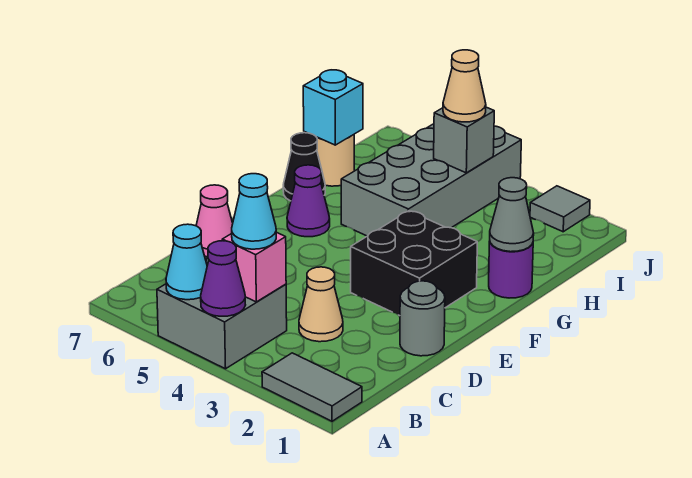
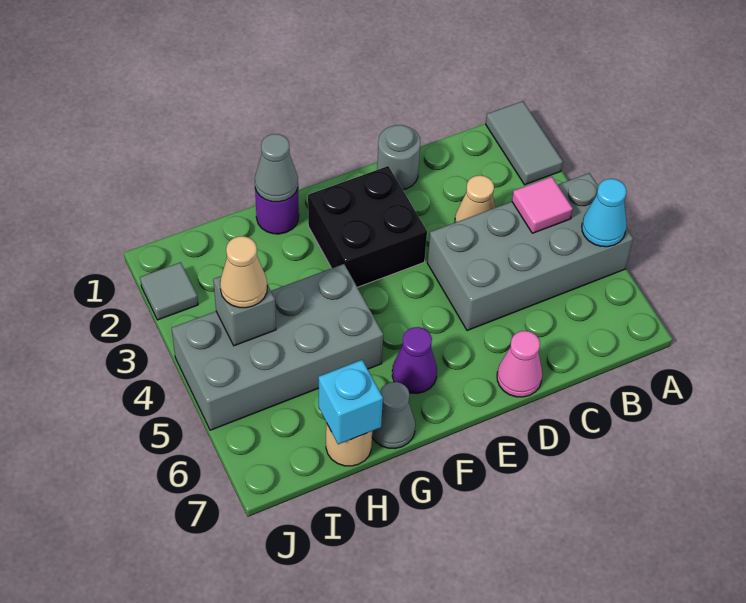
grey brick A4:B5 level 1 -> grey brick A4:D5 level 1
purple cone A4 level 2 -> none
pink brick B4 level 2 -> pink tile B4 level 2
cyan cone B4 level 3 -> none
black cone G7 level 1 -> grey cone G7 level 1

